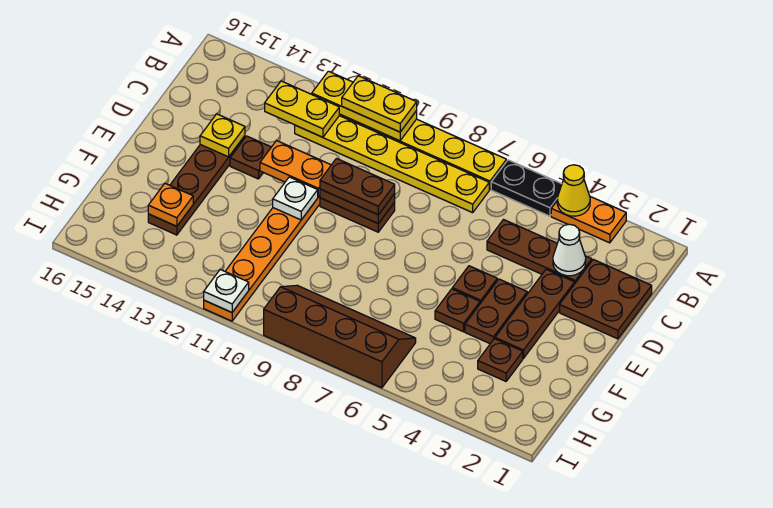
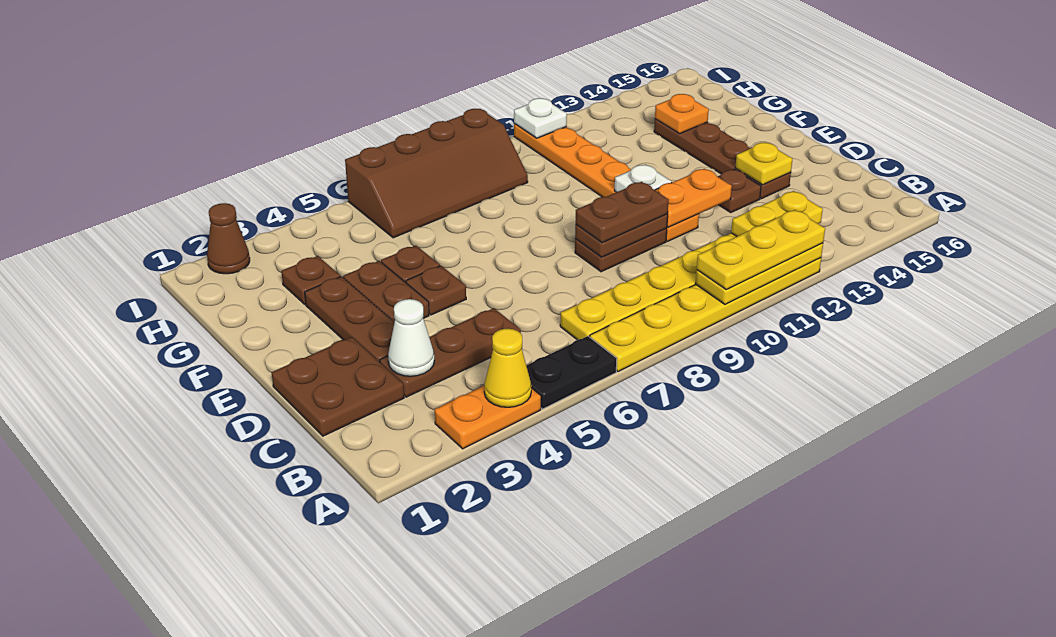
yellow plate A10:A11 level 3 -> yellow plate A10:A12 level 3
none -> brown cone I2 level 1

